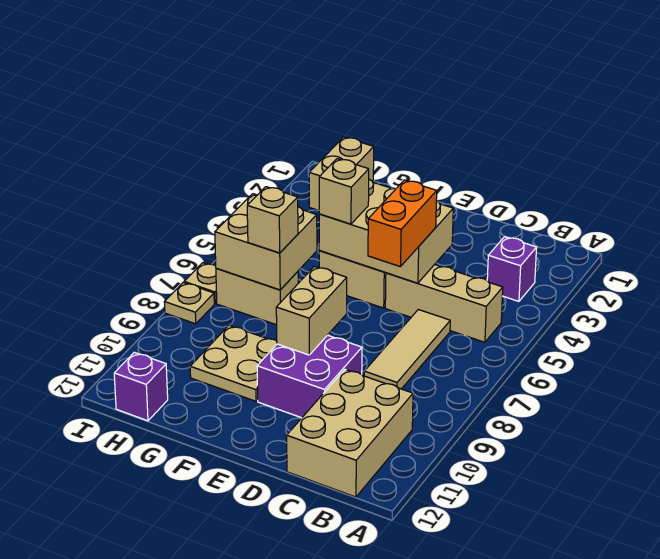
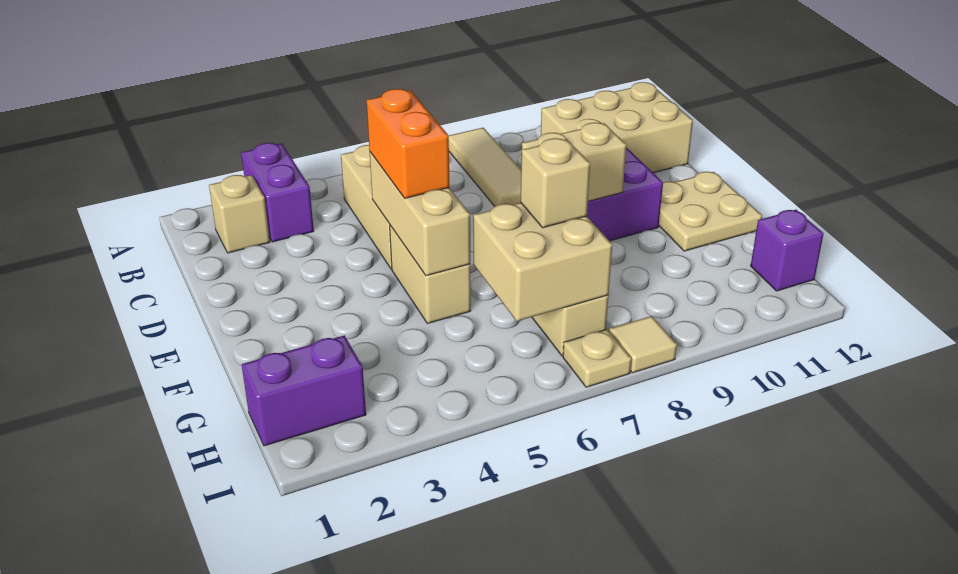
purple brick B3 level 1 -> purple brick A3:B3 level 1
tan tile C6:C8 level 1 -> tan tile A8:C8 level 1
tan brick D4:F5 level 2 -> tan brick D5:F5 level 2
orange brick D5:D6 level 3 -> orange brick D5:E5 level 3
tan brick F5 level 3 -> tan brick B2 level 1
tan plate F9:G10 level 1 -> tan plate E11:F12 level 1
tan brick H1:H2 level 1 -> purple brick H1:H2 level 1
tan plate I8 level 1 -> tan tile I8 level 1

